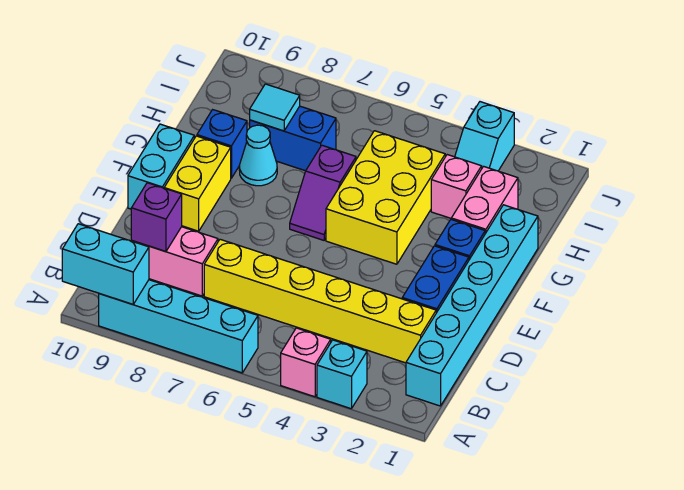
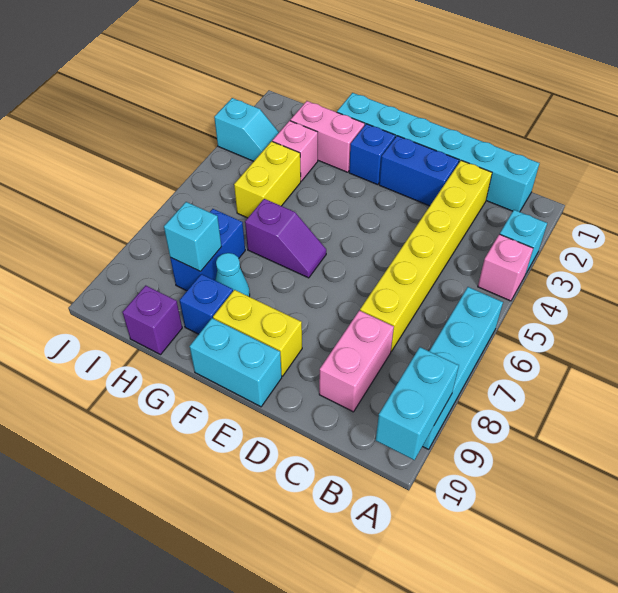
purple brick C9 level 2 -> purple brick H10 level 1
yellow brick F4:H5 level 1 -> yellow brick H4:H5 level 1
cyan tile H8 level 2 -> cyan brick H8 level 2

